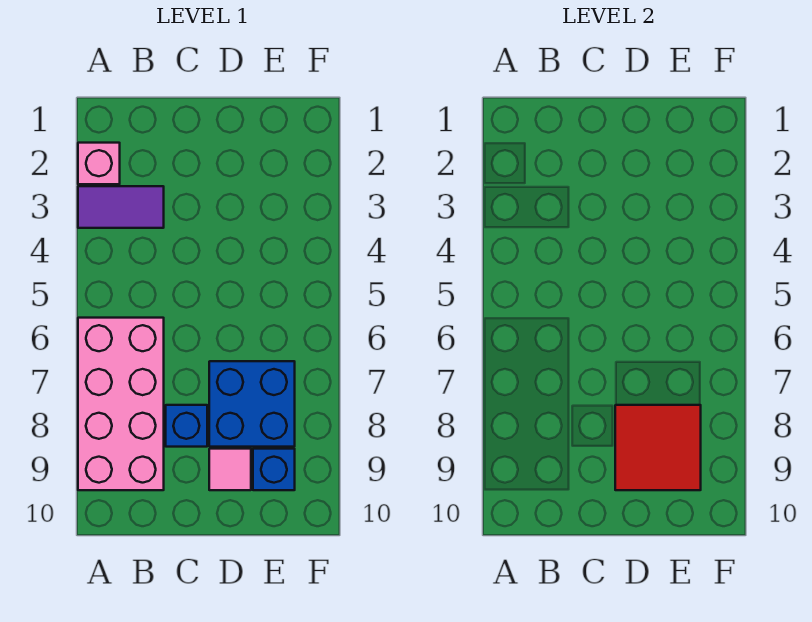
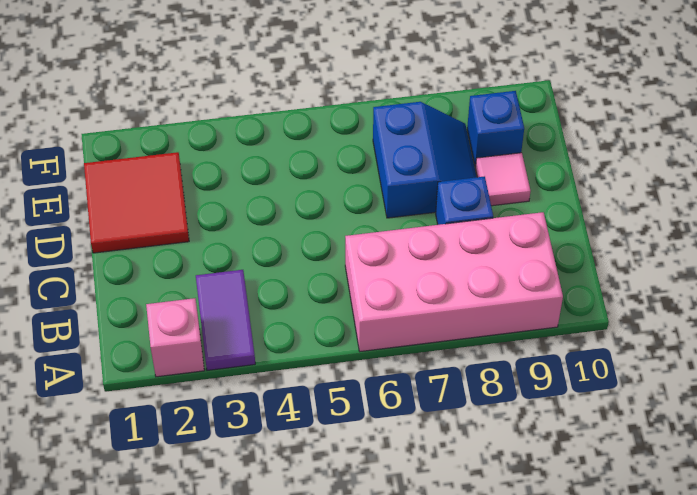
blue brick D7:E8 level 1 -> blue slope D7:E8 level 1 top 7
red tile D8:E9 level 2 -> red tile D1:E2 level 1

